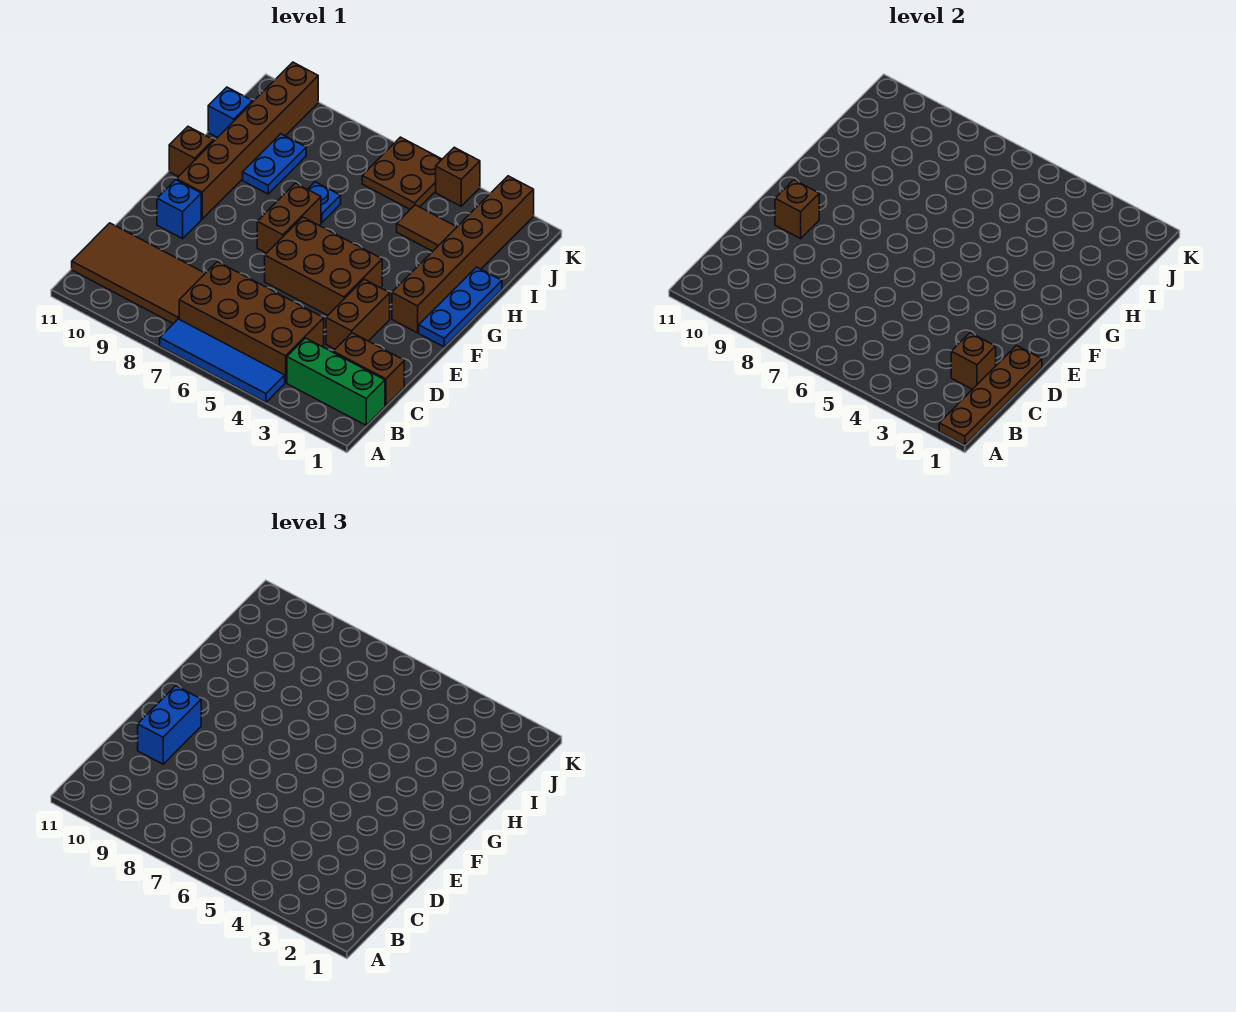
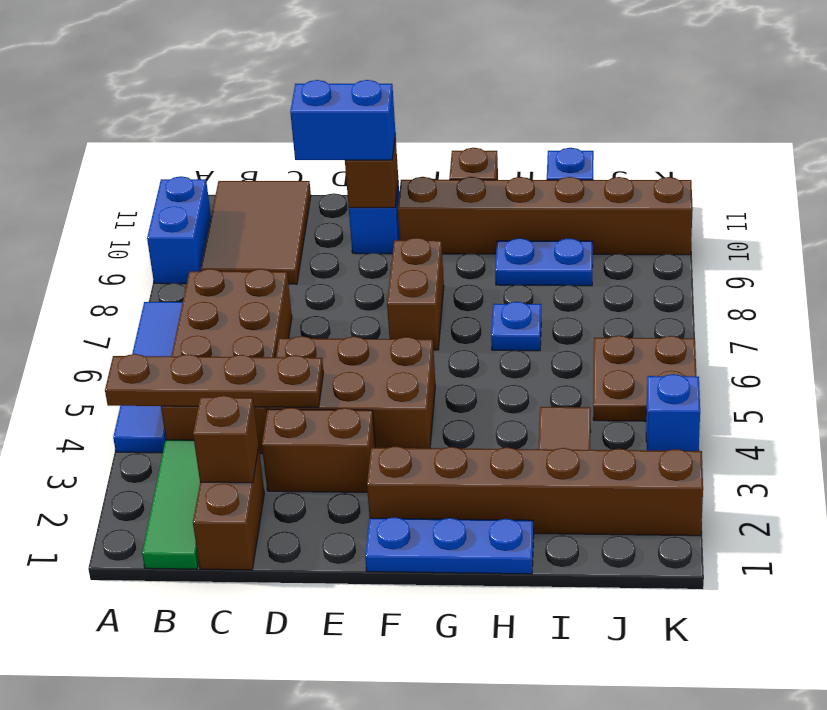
brown plate A1:D1 level 2 -> brown plate A4:D4 level 2
none -> blue brick A9:A10 level 1
green brick B1:B3 level 1 -> green tile B1:B3 level 1
brown tile B8:C11 level 1 -> brown tile B9:C11 level 1
brown brick E4:F6 level 1 -> brown brick D4:F5 level 1
brown brick F7:G7 level 1 -> brown brick F7:F8 level 1
brown brick K4 level 1 -> blue brick K4 level 1

